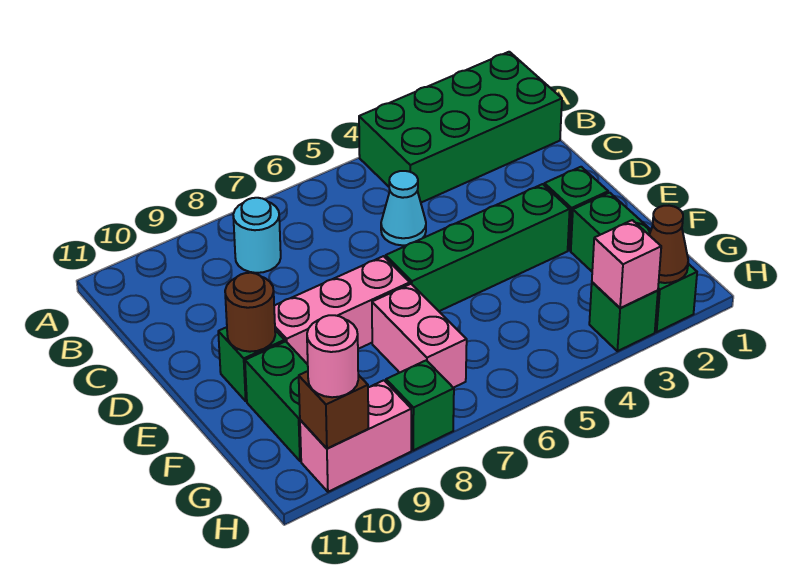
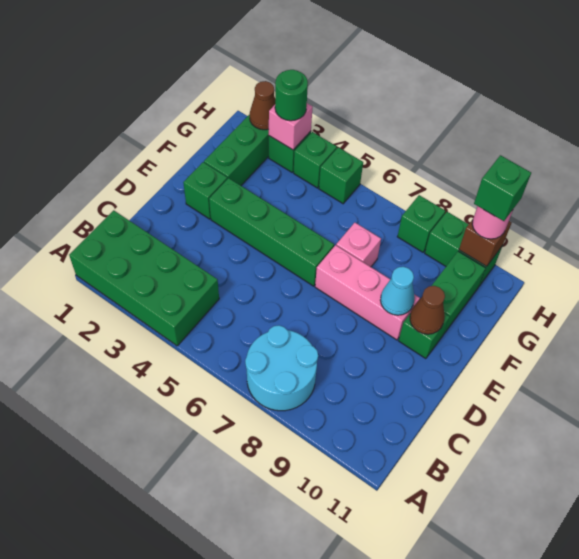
cyan round brick B8 level 1 -> cyan round brick A7:B8 level 1
cyan cone C5 level 1 -> cyan cone E9 level 2
brown round brick E10 level 2 -> brown cone E10 level 2
pink brick F7:G7 level 1 -> pink brick F7 level 1
none -> green round brick H3 level 3
none -> green brick H4 level 1
none -> green brick H5 level 1
pink brick H9:H10 level 1 -> green brick H9:H10 level 1
none -> green brick H10 level 4

